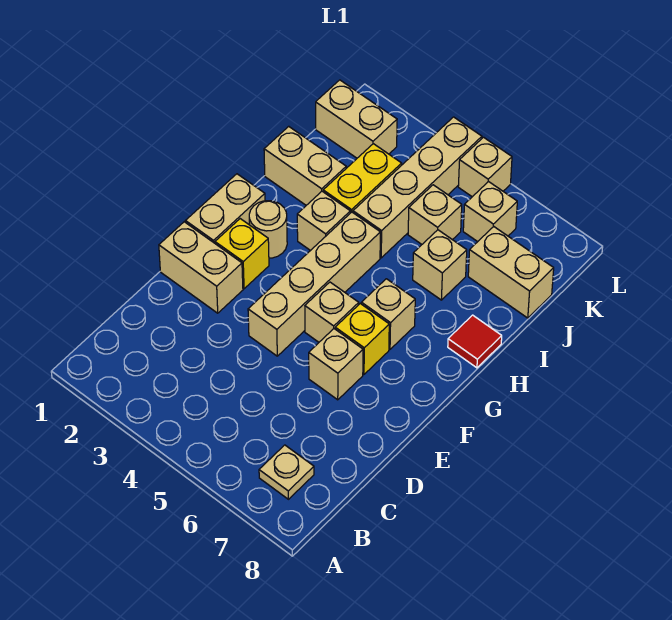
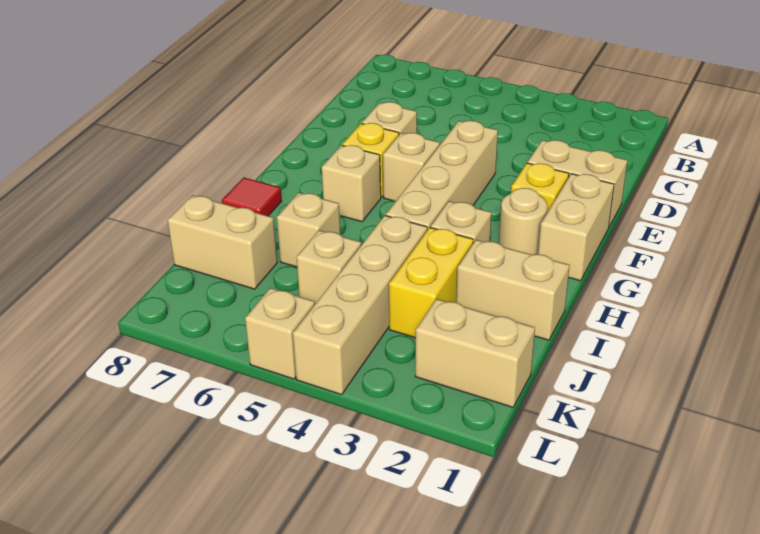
tan plate B7 level 1 -> none
tan brick K6 level 1 -> none

